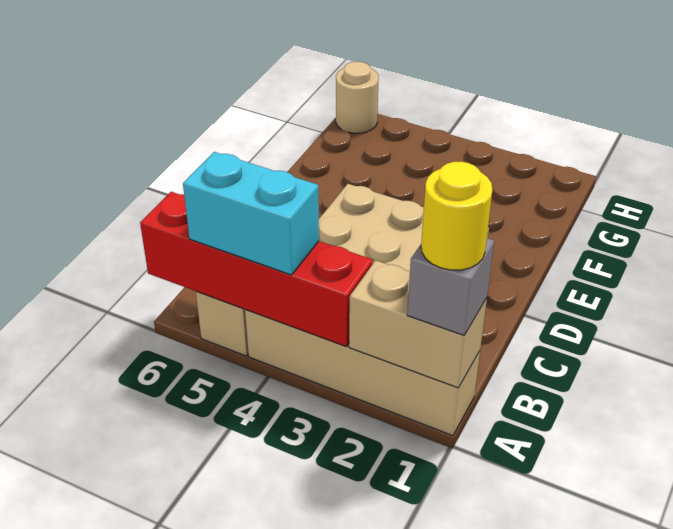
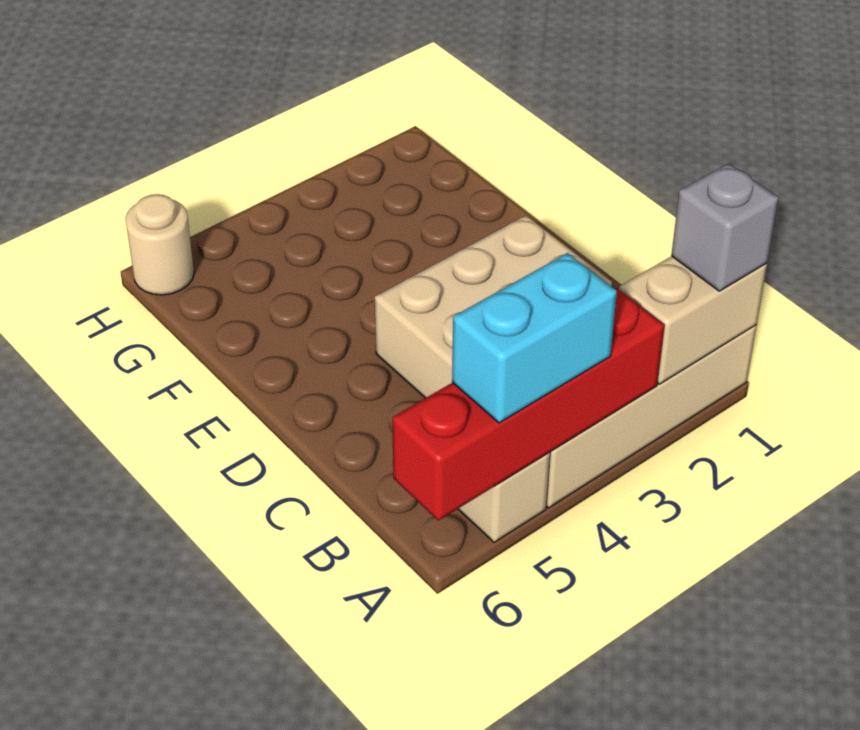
yellow round brick A1 level 4 -> none

